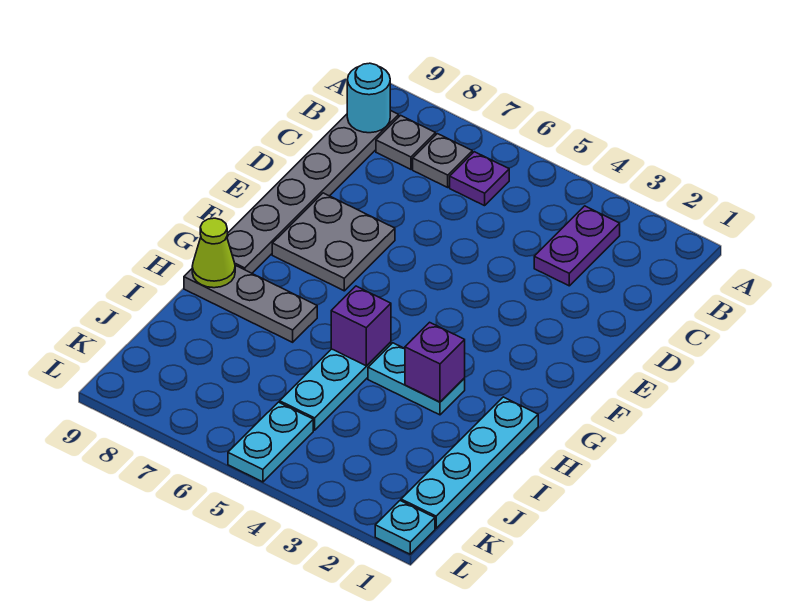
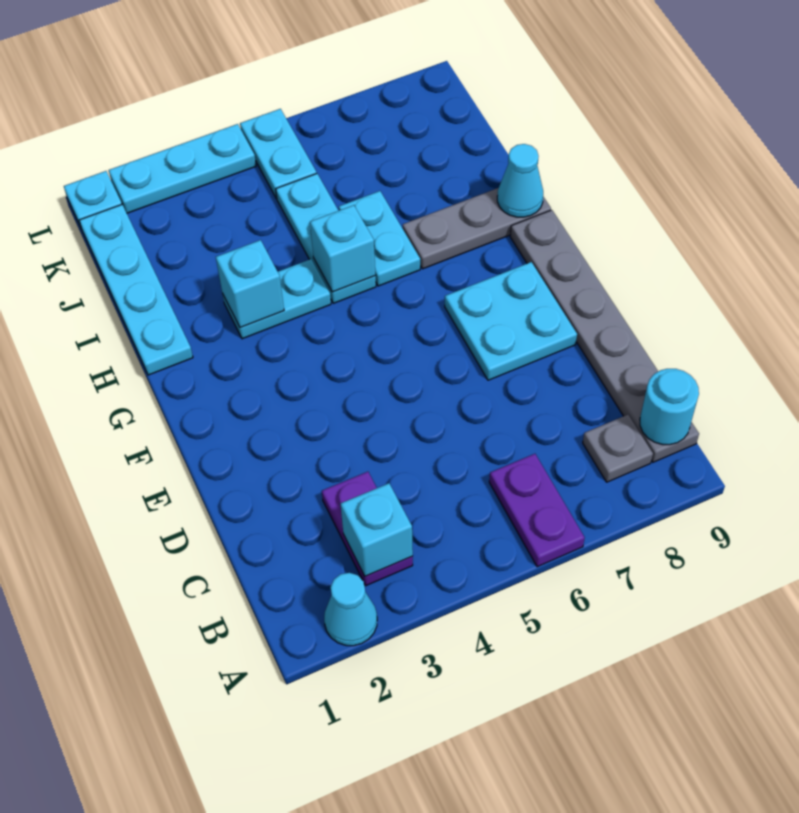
none -> cyan cone A2 level 1
none -> cyan brick B3 level 2
purple plate B6 level 1 -> purple plate A6:B6 level 1
grey plate B7 level 1 -> none
grey plate E7:F8 level 1 -> cyan plate E7:F8 level 1
purple brick H3 level 2 -> cyan brick H3 level 2
purple brick H5 level 2 -> cyan brick H5 level 2
none -> cyan plate H6:I6 level 1
lime cone H9 level 2 -> cyan cone H9 level 2
none -> cyan plate L2:L4 level 1

